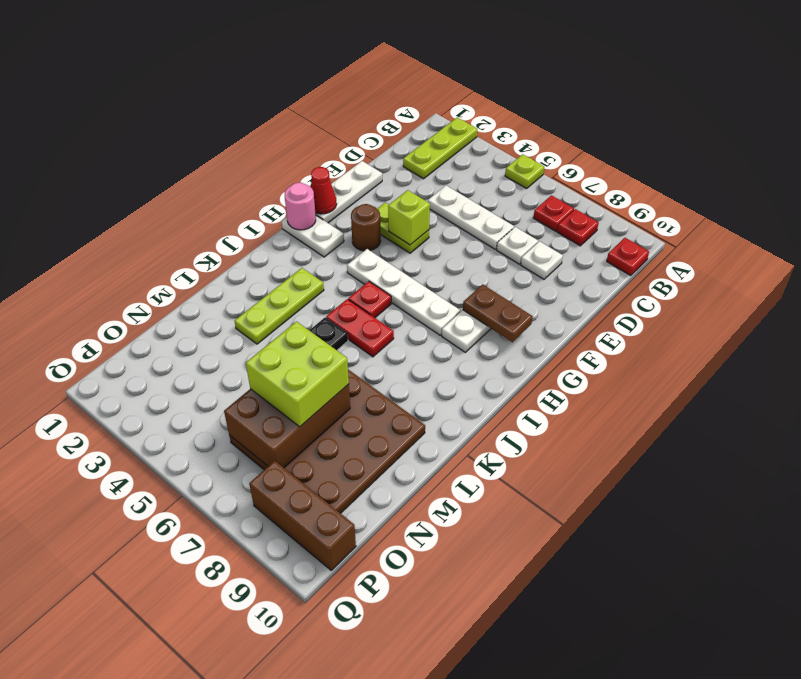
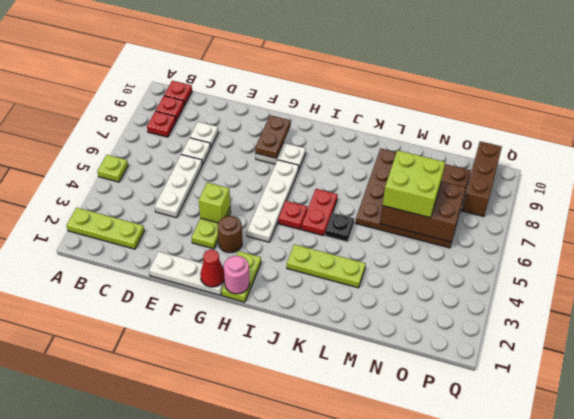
red plate B7 level 1 -> red plate B9 level 1
white plate H1:H2 level 1 -> lime plate H1:H2 level 1

